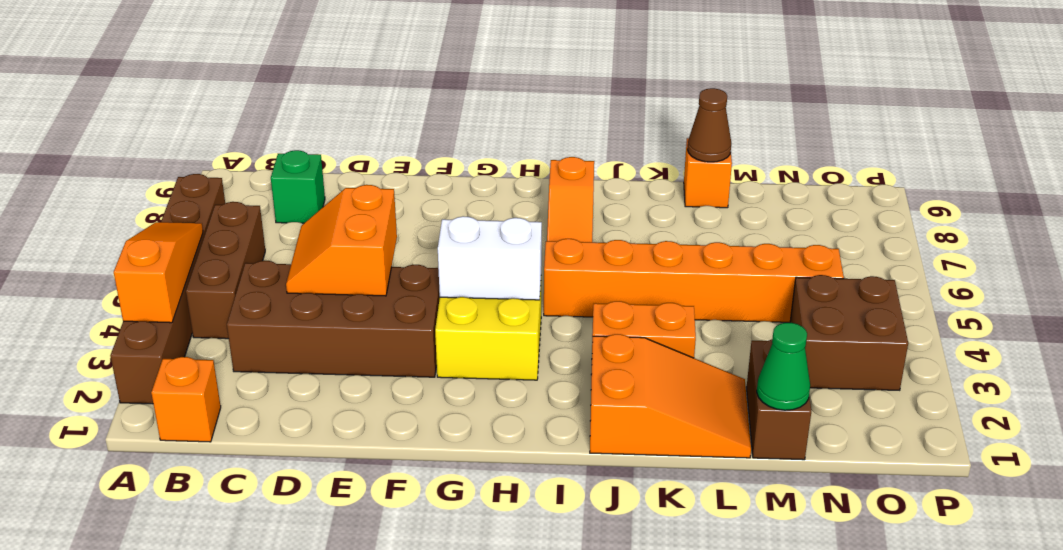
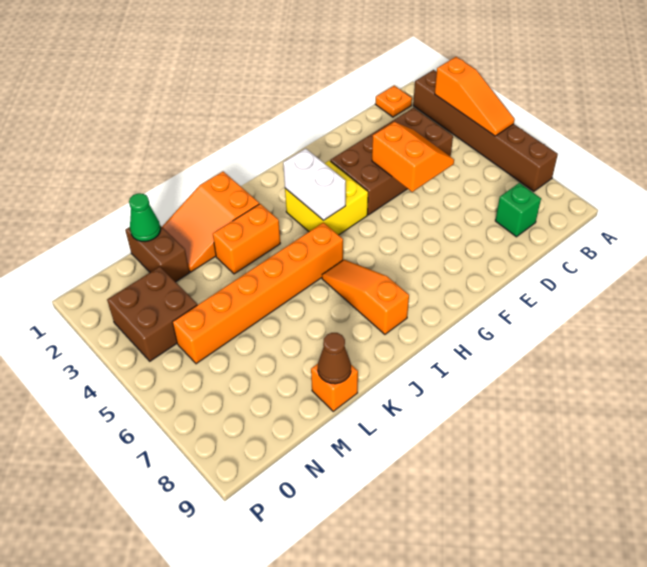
orange brick B1 level 1 -> orange plate B1 level 1
brown brick B4:B6 level 1 -> none
white brick G4:H4 level 2 -> white brick H3:H4 level 2

